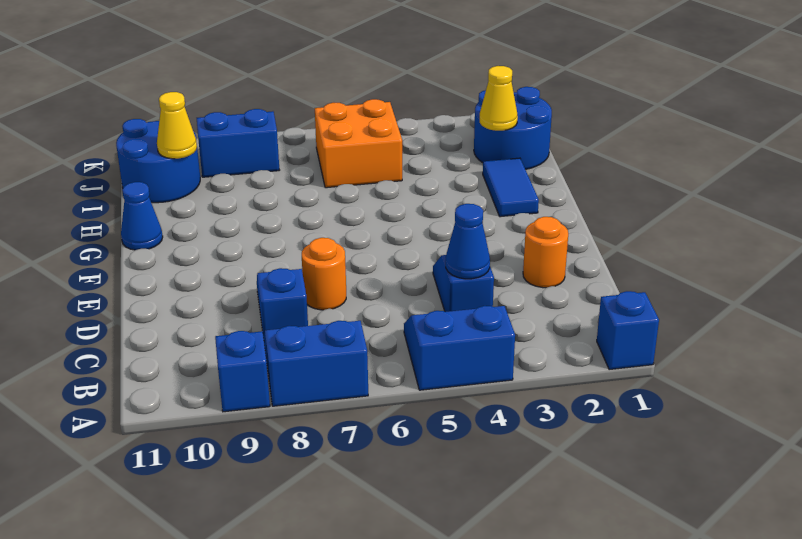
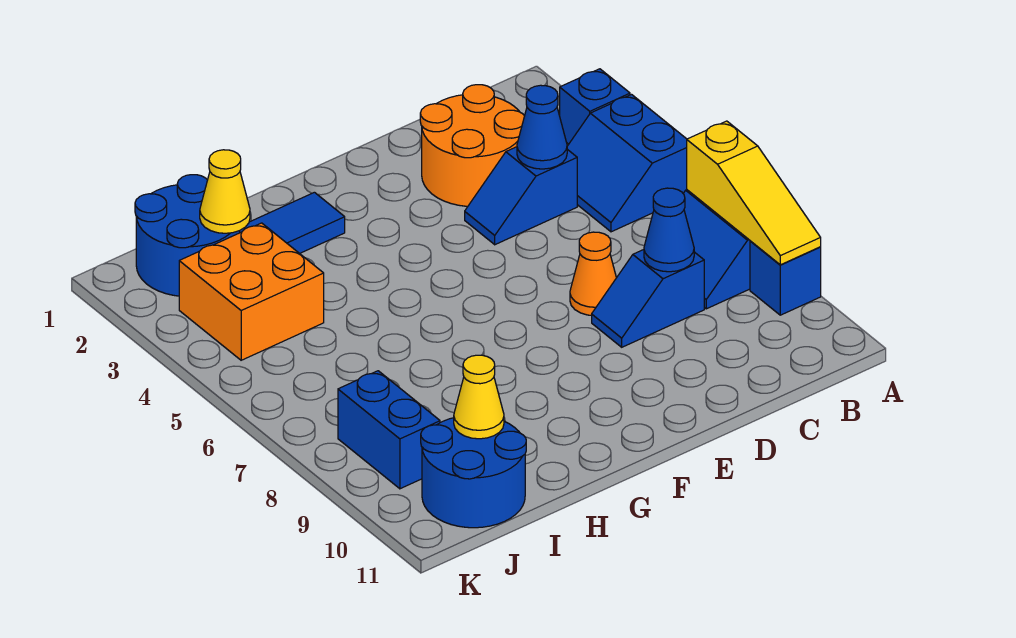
blue brick A1 level 1 -> blue brick A3 level 1
none -> yellow slope A7:A9 level 2 top 7
orange round brick D2 level 1 -> orange round brick C2:D3 level 1
orange round brick D7 level 1 -> orange cone D7 level 1
blue cone G11 level 1 -> blue cone C8 level 2
orange brick I5:J6 level 1 -> orange brick I3:J4 level 1

